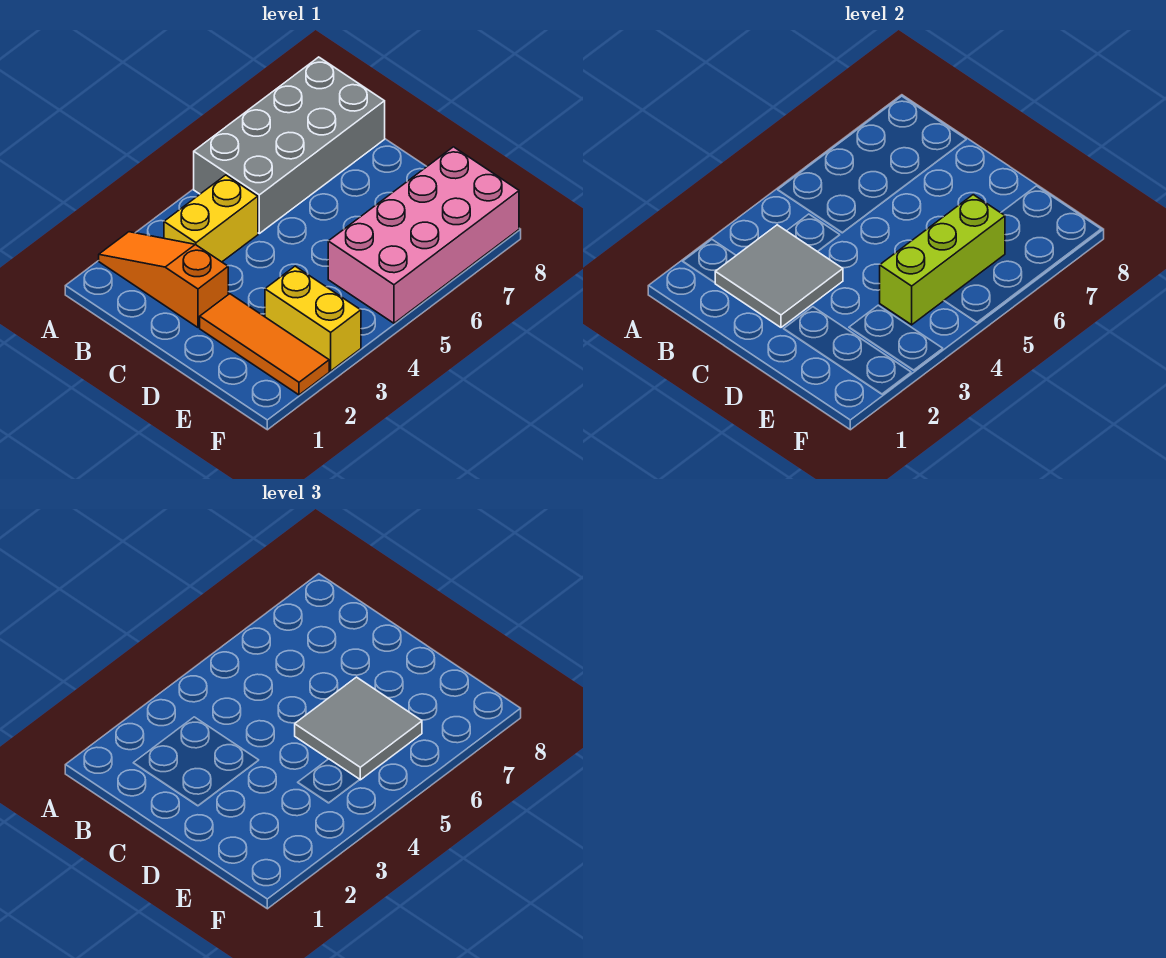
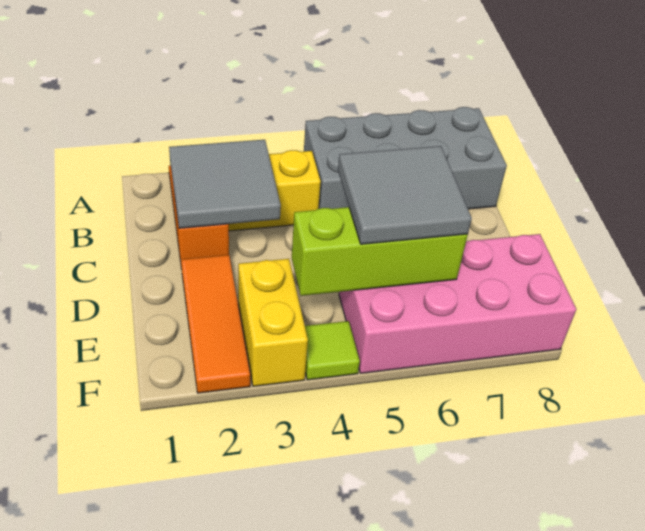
none -> lime tile F4 level 1

